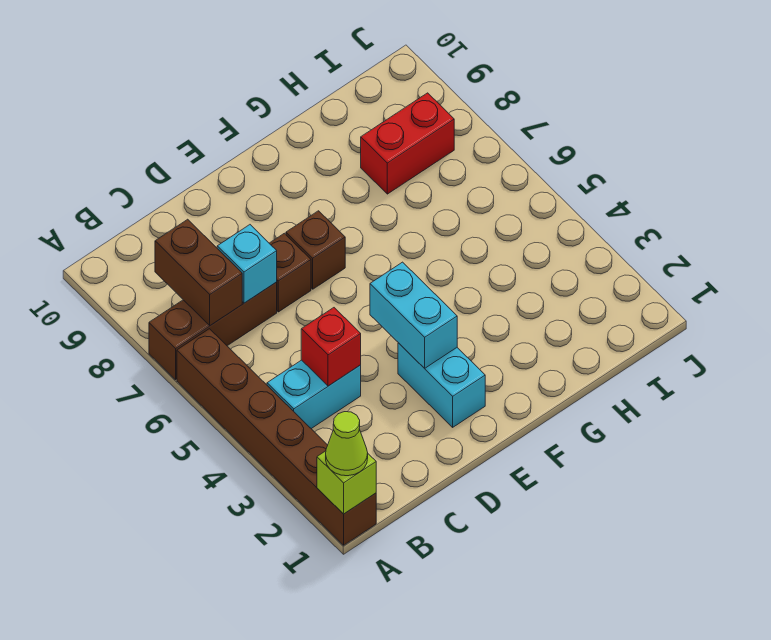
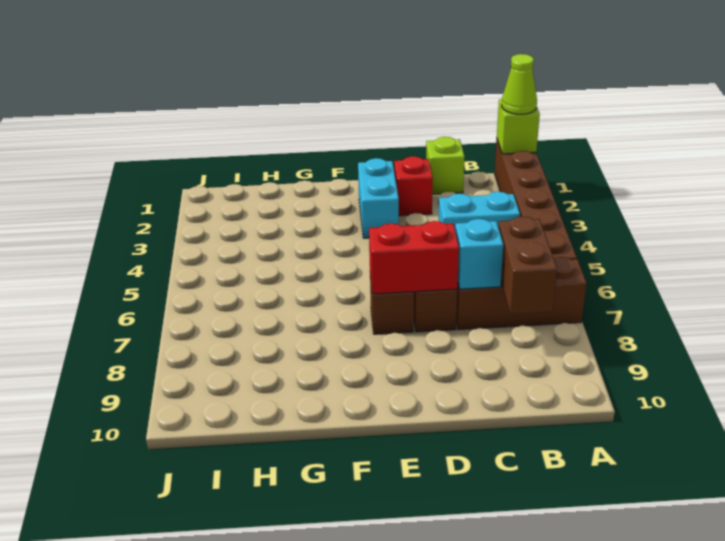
none -> lime brick C1 level 1
red brick C4 level 2 -> red brick D2 level 1
cyan brick E3:E4 level 2 -> none
red brick H8:I8 level 1 -> red brick D7:E7 level 2

